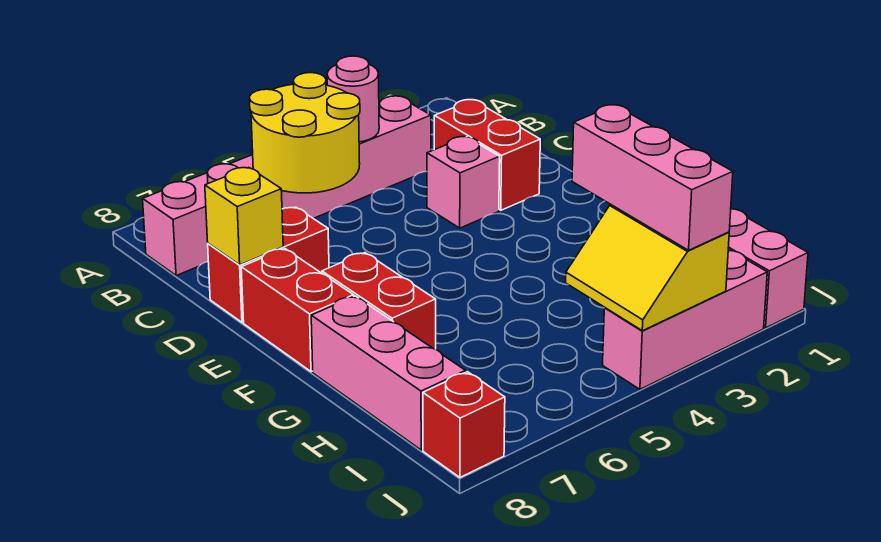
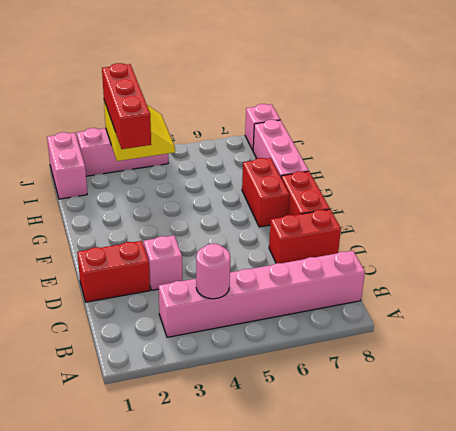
yellow round brick B5:C6 level 2 -> none
red brick C2:D2 level 1 -> red brick D1:D2 level 1
yellow brick D8 level 2 -> none
pink brick H3:J3 level 3 -> red brick H3:J3 level 3
red brick J8 level 1 -> pink brick J8 level 1

